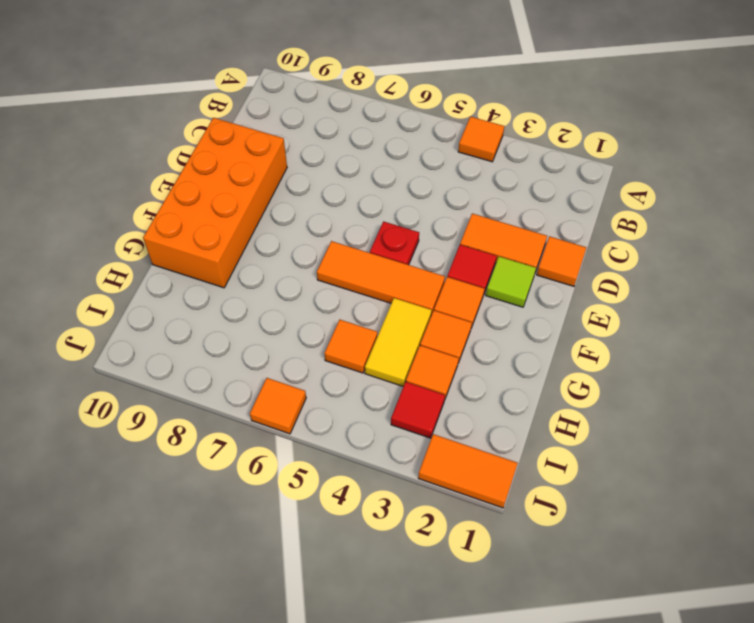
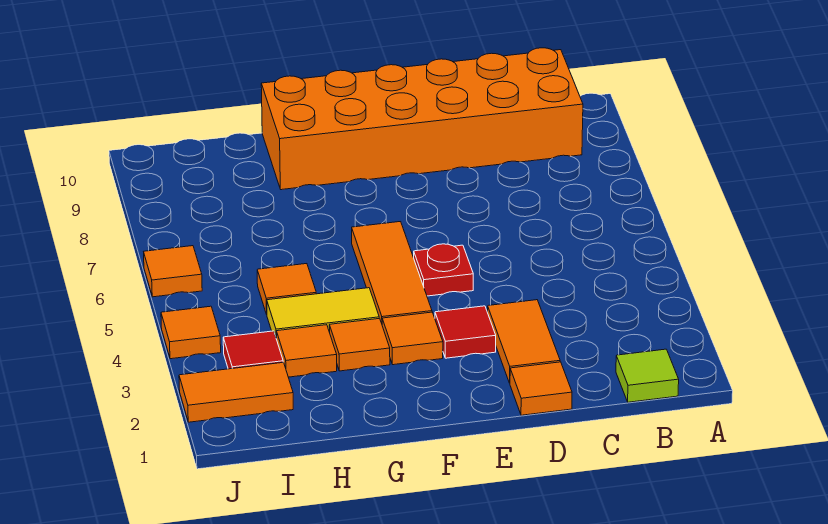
orange tile A4 level 1 -> orange tile J4 level 1
orange brick D9:G10 level 1 -> orange brick B9:G10 level 1
lime tile E2 level 1 -> lime tile B1 level 1
orange tile J1:J2 level 1 -> orange tile I2:J2 level 1

